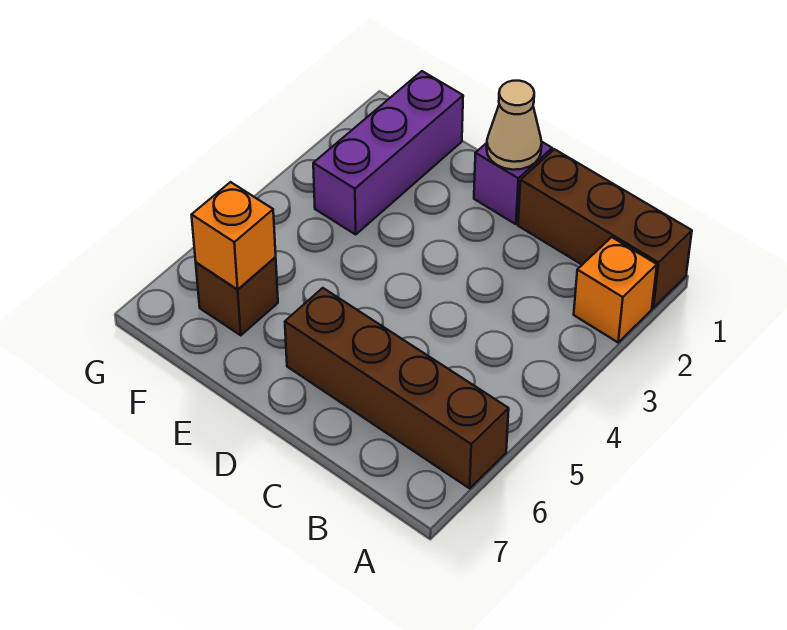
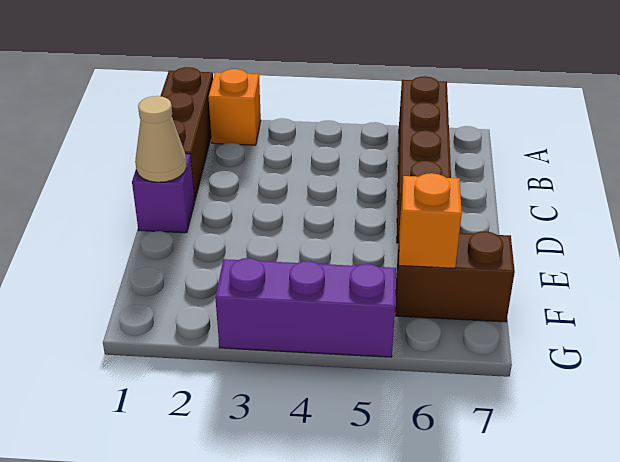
purple brick F1:F3 level 1 -> purple brick G3:G5 level 1
brown brick F6 level 1 -> brown brick F6:F7 level 1

